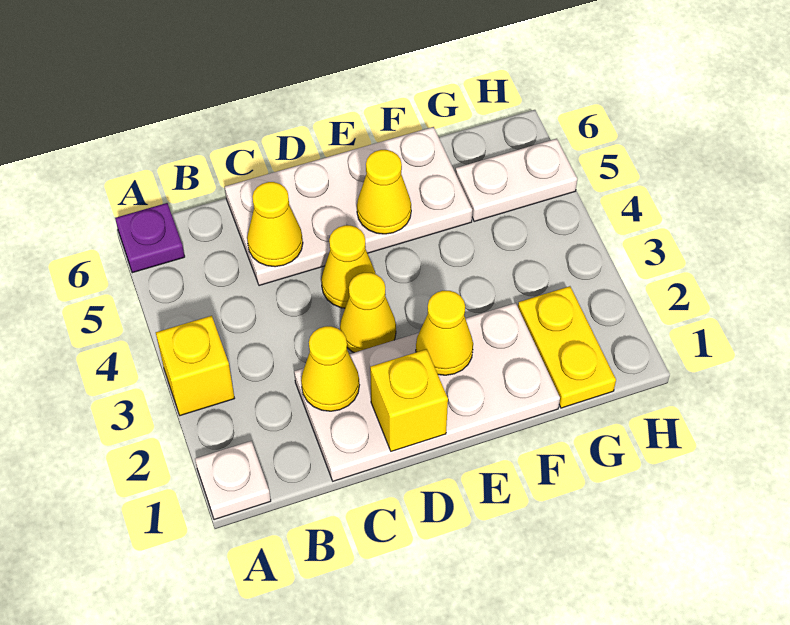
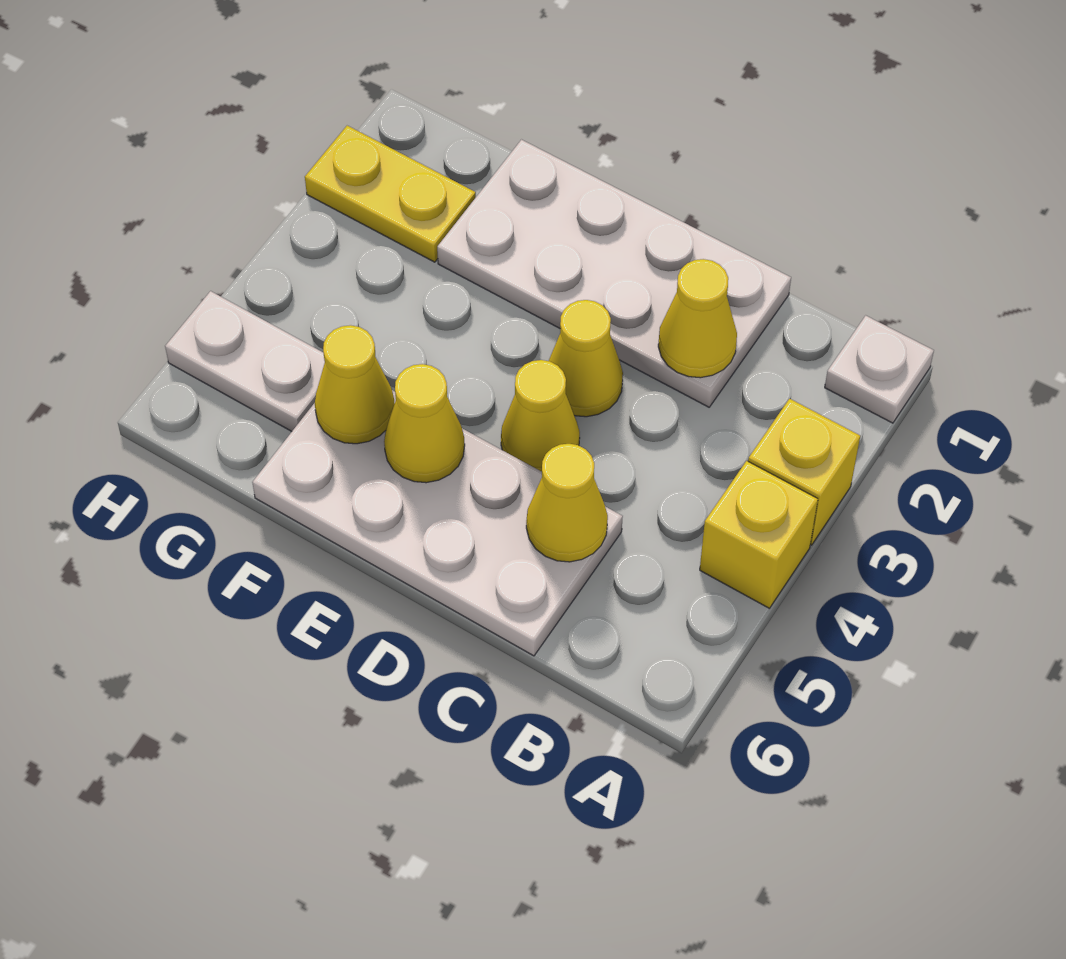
purple plate A6 level 1 -> none
yellow brick D1 level 2 -> yellow brick A4 level 1
yellow cone E2 level 2 -> yellow cone F5 level 2
yellow plate G1:G2 level 1 -> yellow plate G2:H2 level 1

